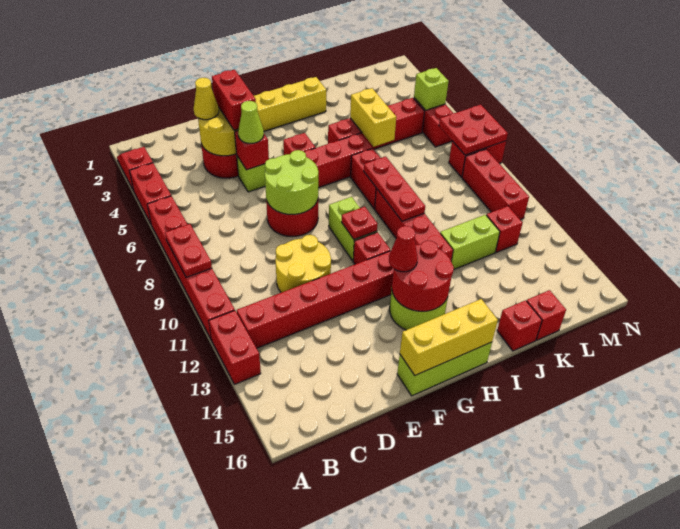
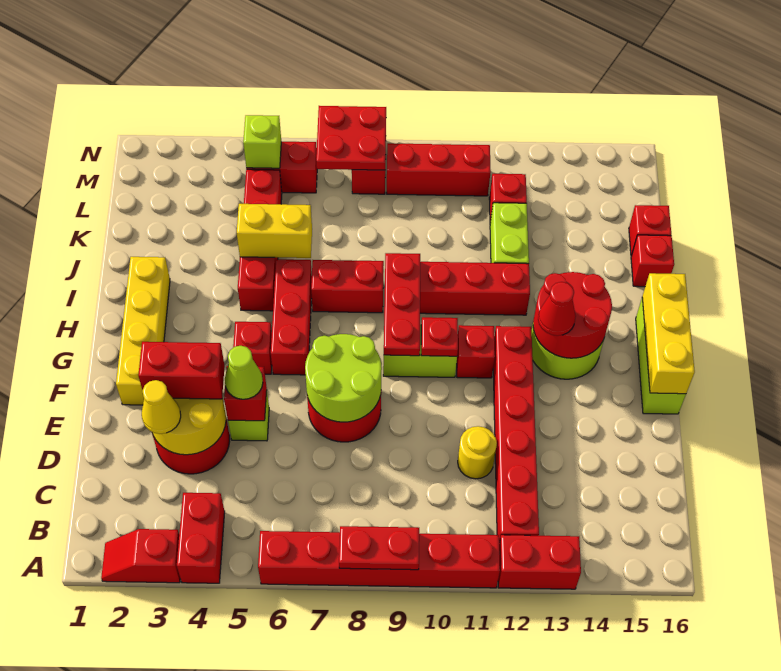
red brick A4:A5 level 1 -> red brick A4:B4 level 1
yellow round brick D10:E11 level 1 -> yellow round brick D11 level 1
red plate I8:I10 level 2 -> red plate G9:I9 level 2

